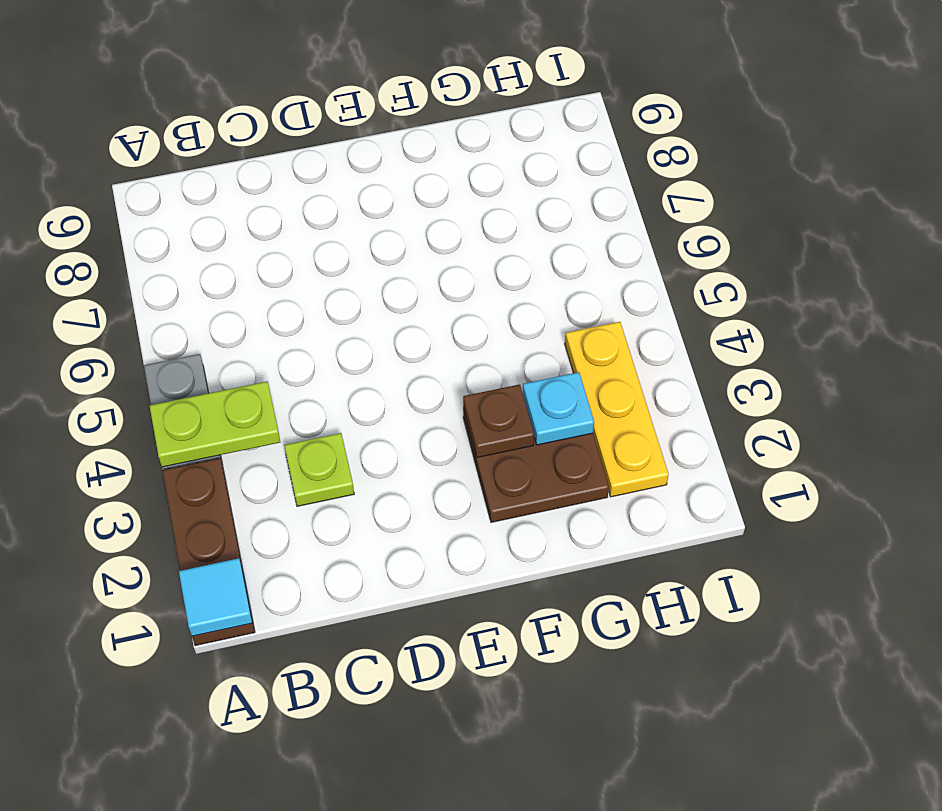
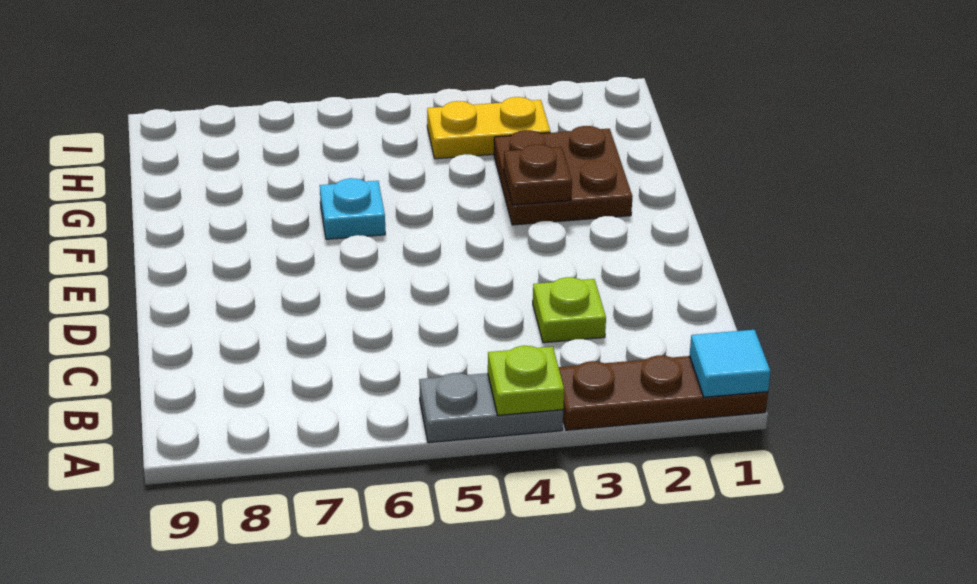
lime plate A4:B4 level 2 -> lime plate A4 level 2
cyan plate G3 level 2 -> cyan plate F6 level 1
yellow plate H2:H4 level 1 -> yellow plate H3:H4 level 1

